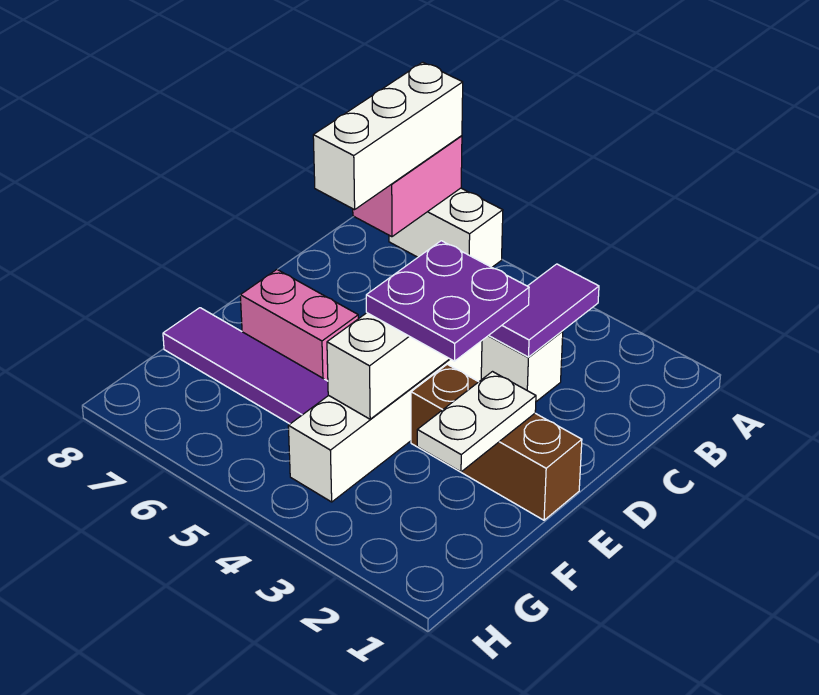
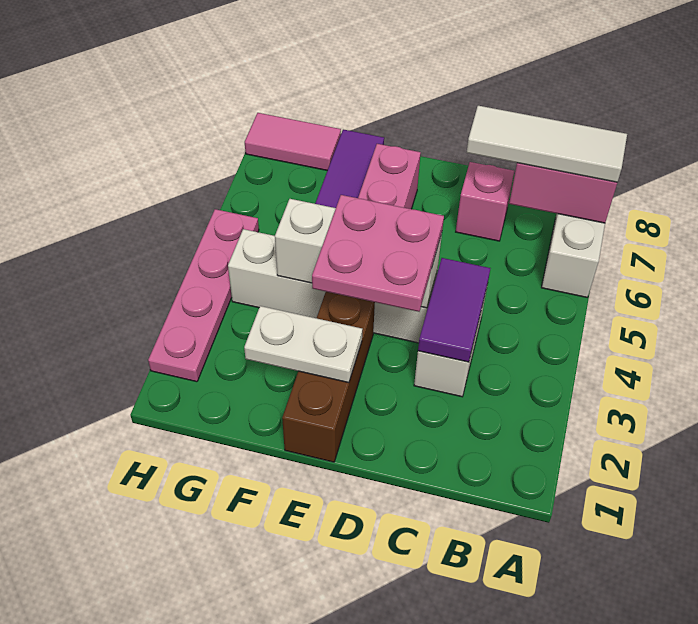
white brick A7:C7 level 3 -> white tile A7:C7 level 3
purple tile B3:C3 level 2 -> purple tile C3:C4 level 2
none -> pink brick C7 level 1
purple plate D3:E4 level 3 -> pink plate D3:E4 level 3
none -> pink tile G8:H8 level 1
none -> pink plate H2:H5 level 1

